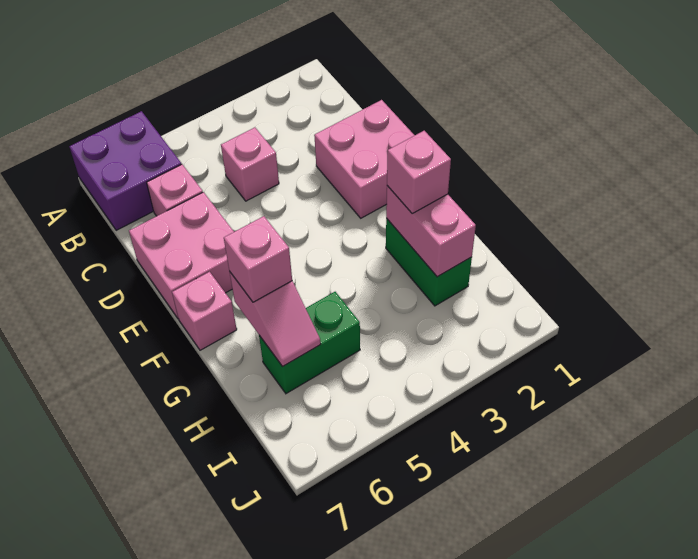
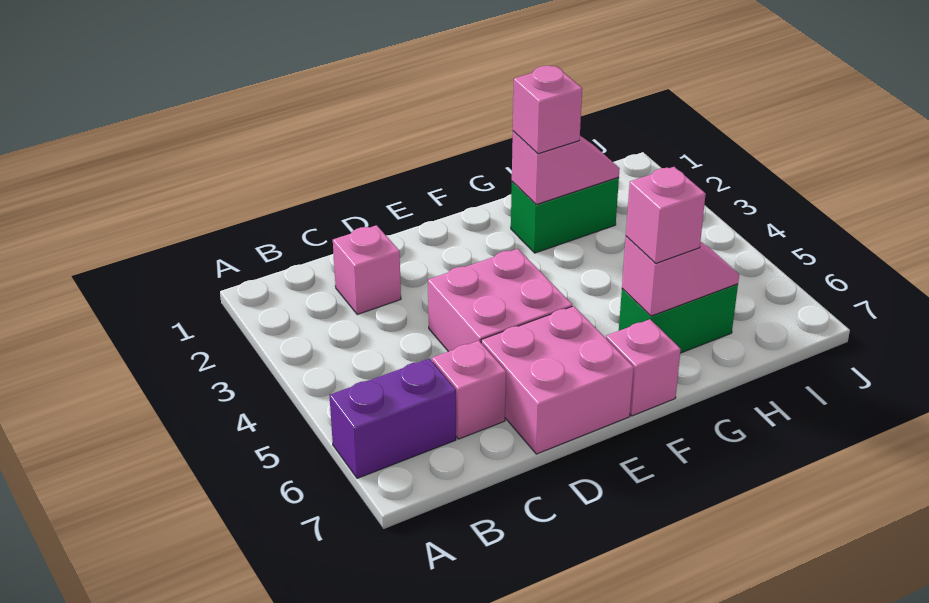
purple brick A6:B7 level 1 -> purple brick A6:B6 level 1
pink brick C4 level 1 -> pink brick C2 level 1
pink brick D1:E2 level 1 -> pink brick D4:E5 level 1
pink brick G2:H2 level 2 -> pink slope G2:H2 level 2 top G
green brick H5:H6 level 1 -> green brick G6:H6 level 1

